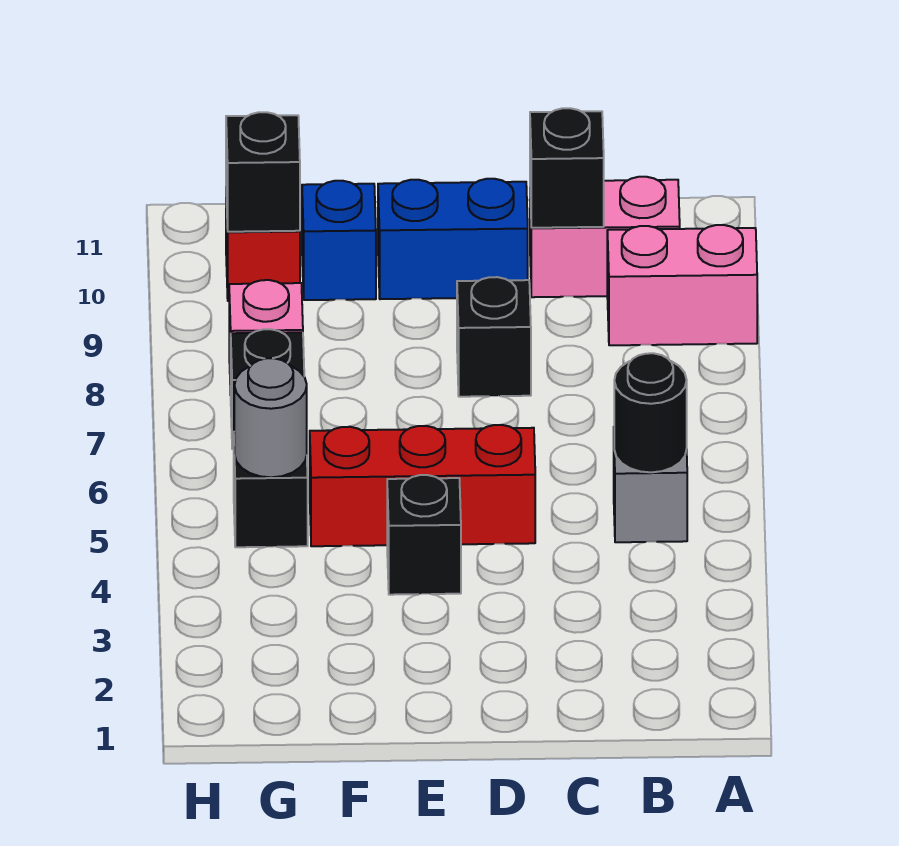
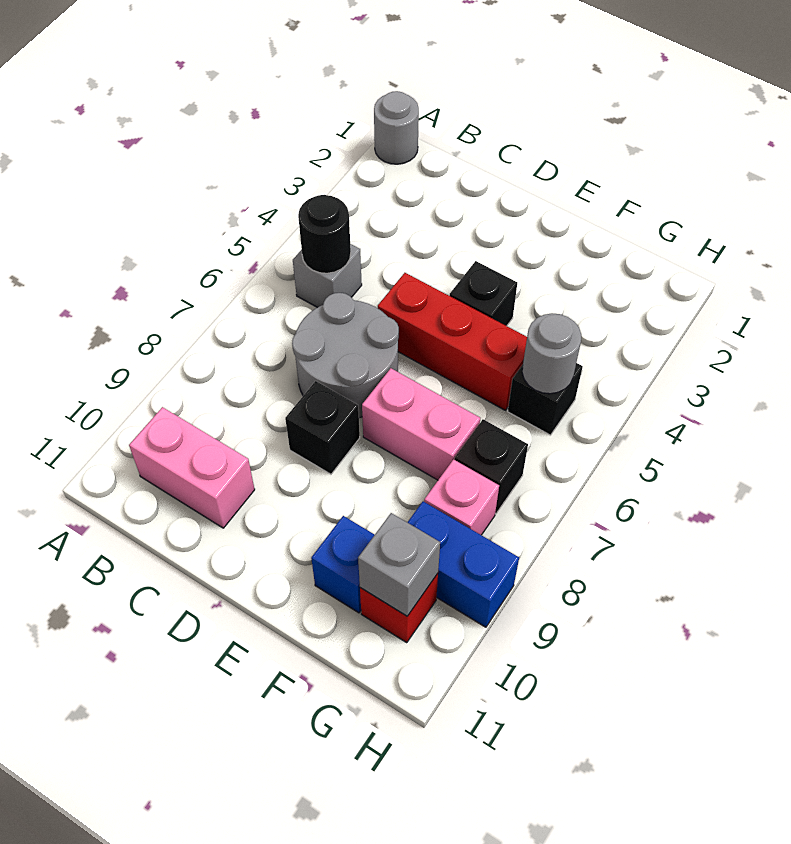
none -> grey round brick A1 level 1
pink brick A9:B9 level 1 -> pink brick E7:F7 level 1
none -> grey round brick C6:D7 level 1
black brick C10 level 2 -> none
blue brick D10:E10 level 1 -> blue brick G9:H9 level 1
black brick G10 level 2 -> grey brick G10 level 2

